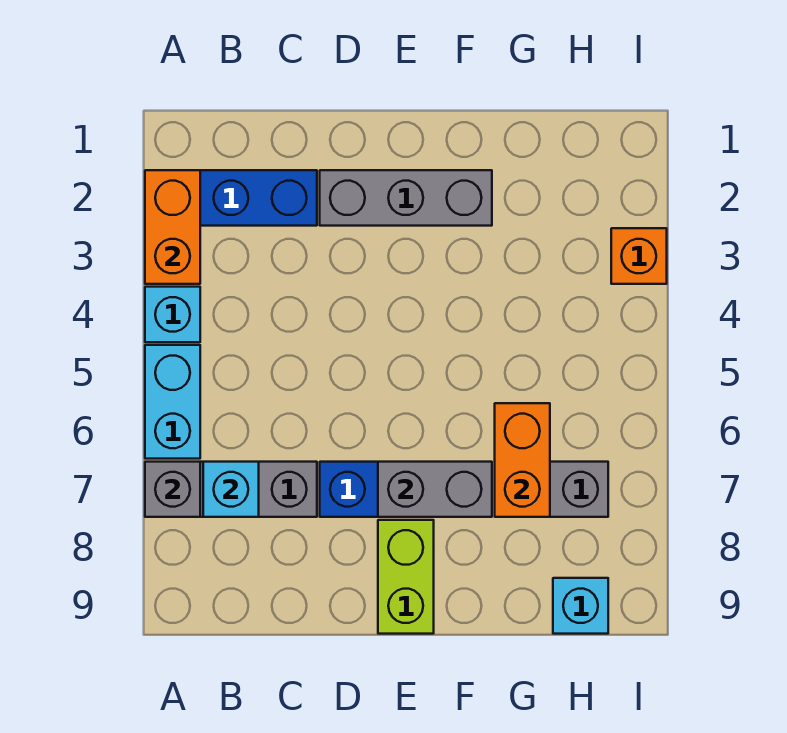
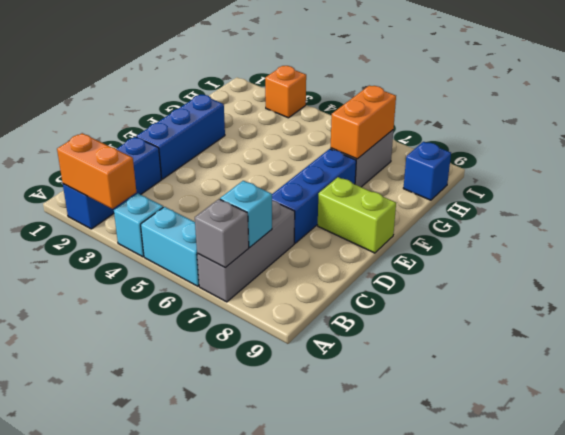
grey brick D2:F2 level 1 -> blue brick D2:F2 level 1
grey brick E7:F7 level 2 -> none
orange brick G6:G7 level 2 -> orange brick G7:H7 level 2
cyan brick H9 level 1 -> blue brick H9 level 1

